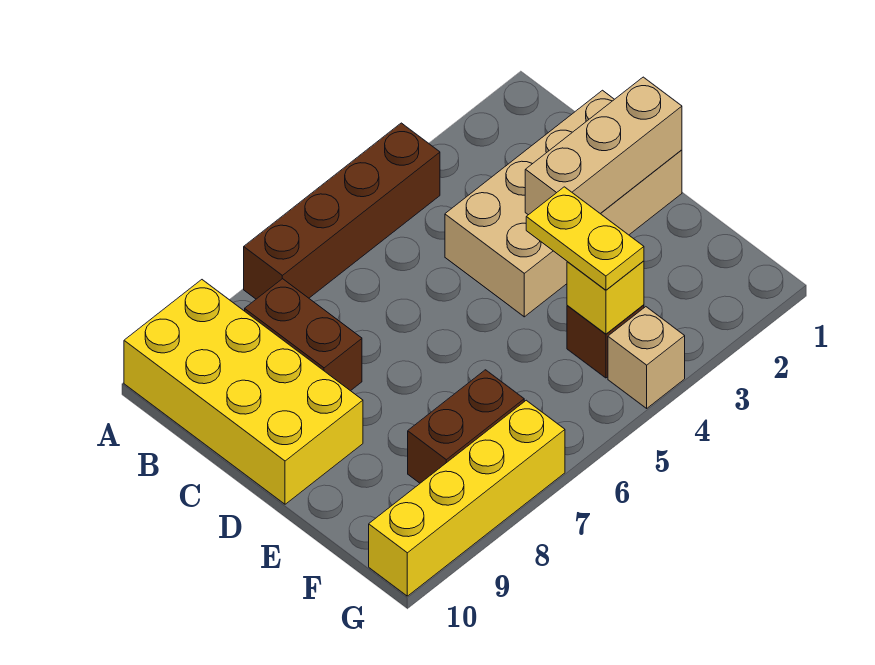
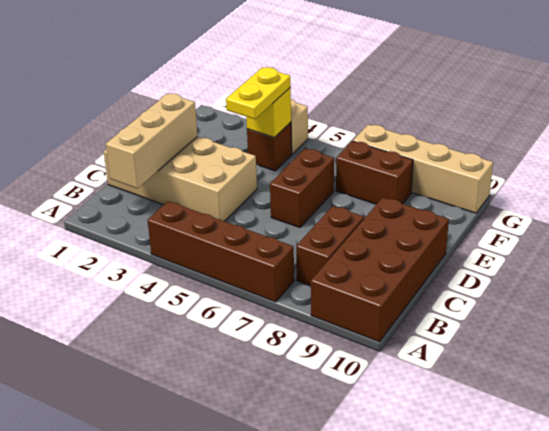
yellow brick A9:D10 level 1 -> brown brick A9:D10 level 1
tan brick D1:D3 level 2 -> tan brick B2:D2 level 2
none -> brown brick D6:E6 level 1
yellow brick G7:G10 level 1 -> tan brick G7:G10 level 1

